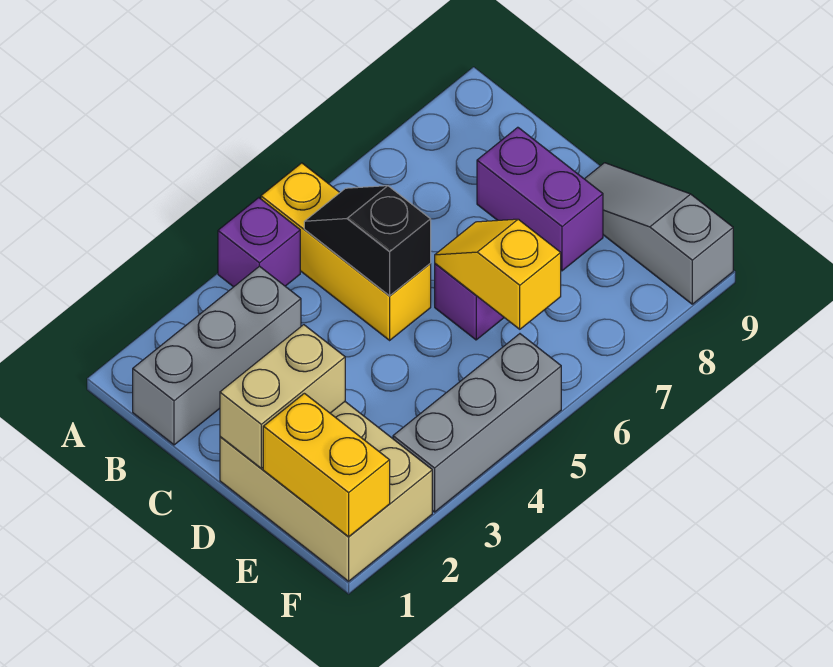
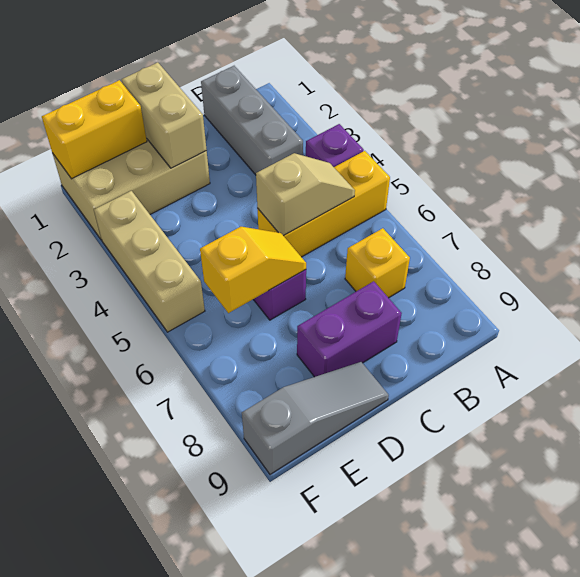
black slope B5:C5 level 2 top C -> tan slope B5:C5 level 2 top C
none -> yellow brick B7 level 1
grey brick F3:F5 level 1 -> tan brick F3:F5 level 1

